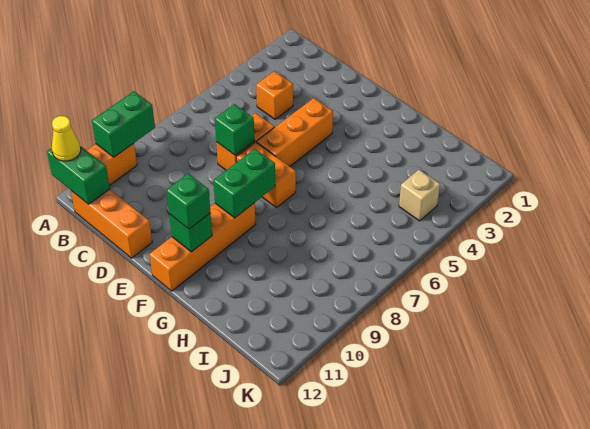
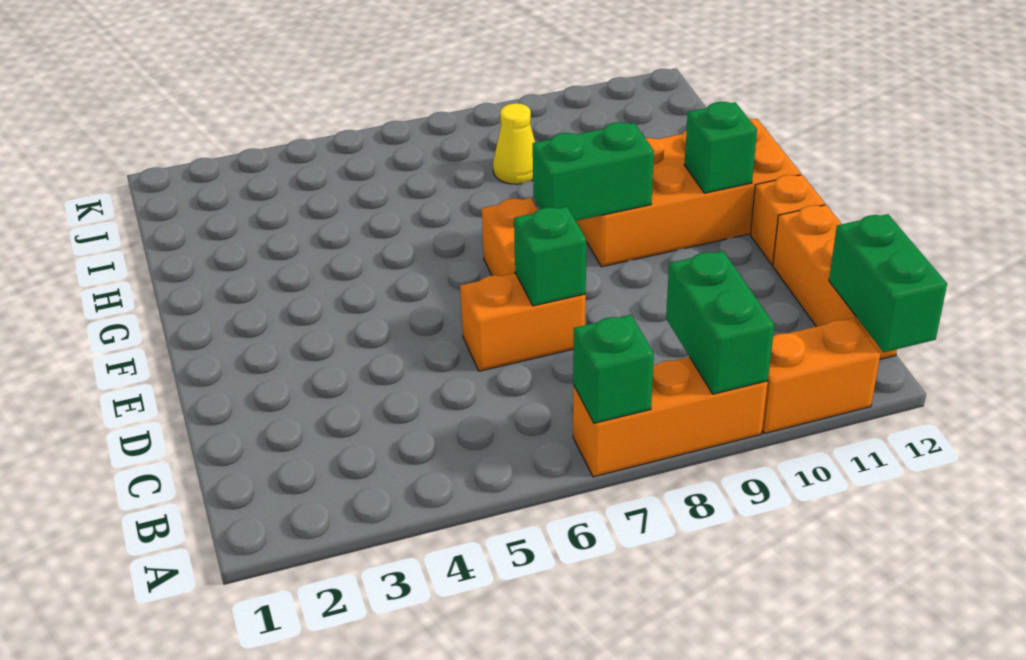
green brick A9:A10 level 2 -> green brick A9:B9 level 2
yellow cone A12 level 3 -> yellow cone I8 level 1
orange brick C4 level 1 -> orange brick E12 level 1
orange brick E4:E6 level 1 -> orange brick A7:A9 level 1
orange brick F9:F12 level 1 -> orange brick F9:G12 level 1
green brick F11 level 3 -> green brick A7 level 2
tan brick J4 level 1 -> none

